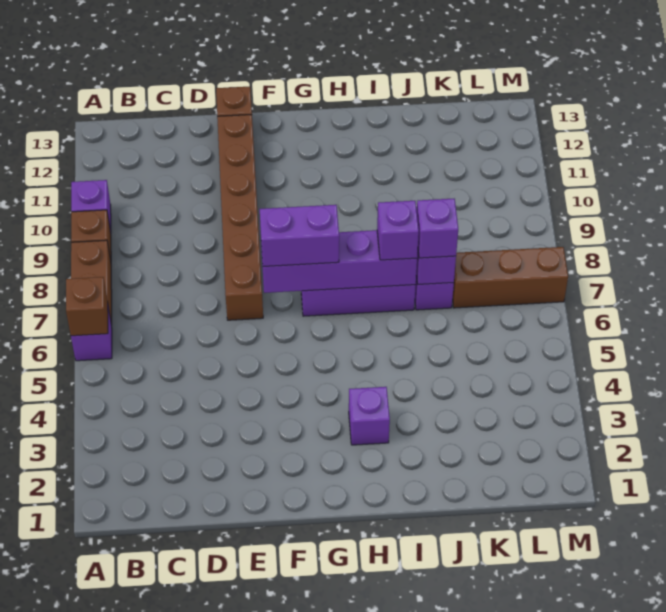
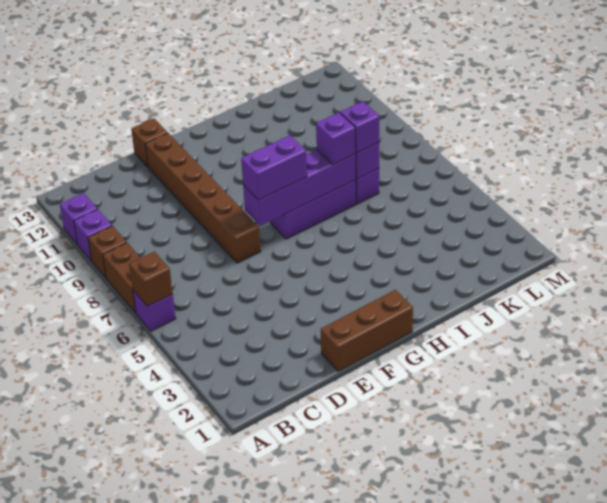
purple brick H3 level 1 -> purple brick A11 level 1
brown brick K7:M7 level 1 -> brown brick E1:G1 level 1

